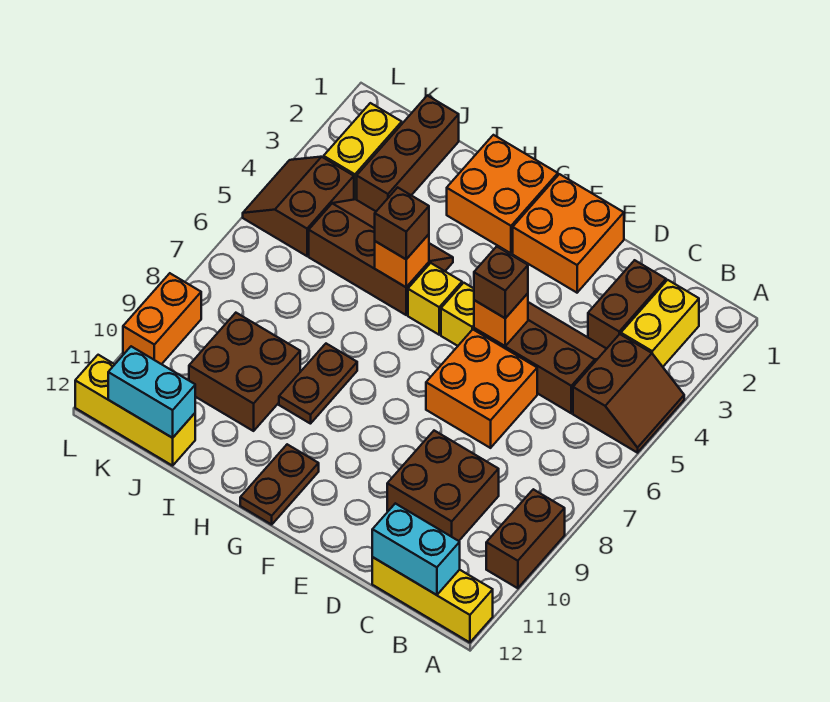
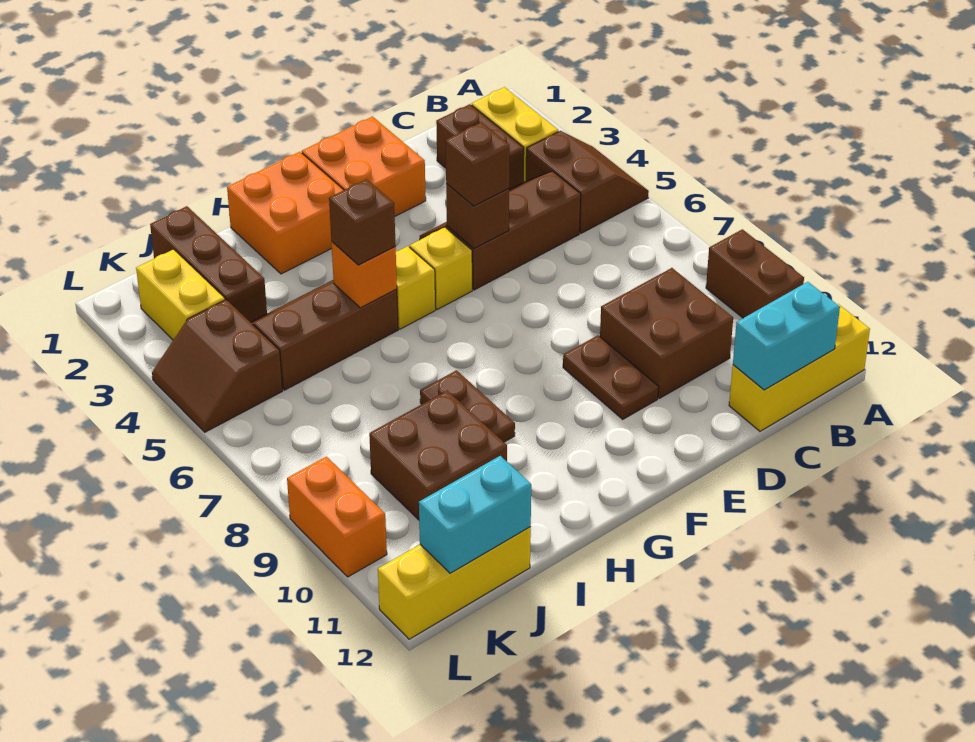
orange brick D6:E7 level 1 -> none
orange brick E5 level 2 -> brown brick E5 level 2
brown plate G11:G12 level 1 -> brown plate E9:E10 level 1

